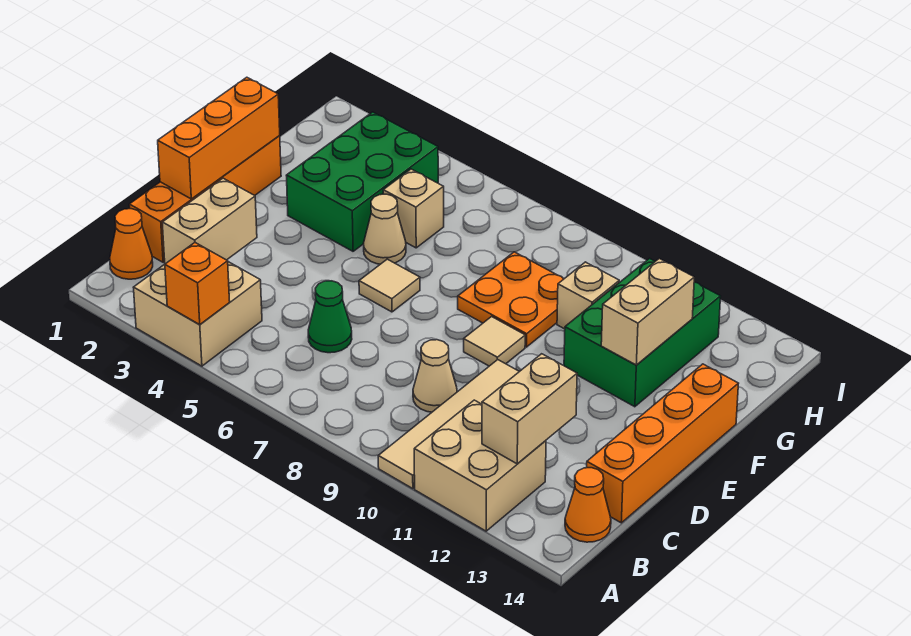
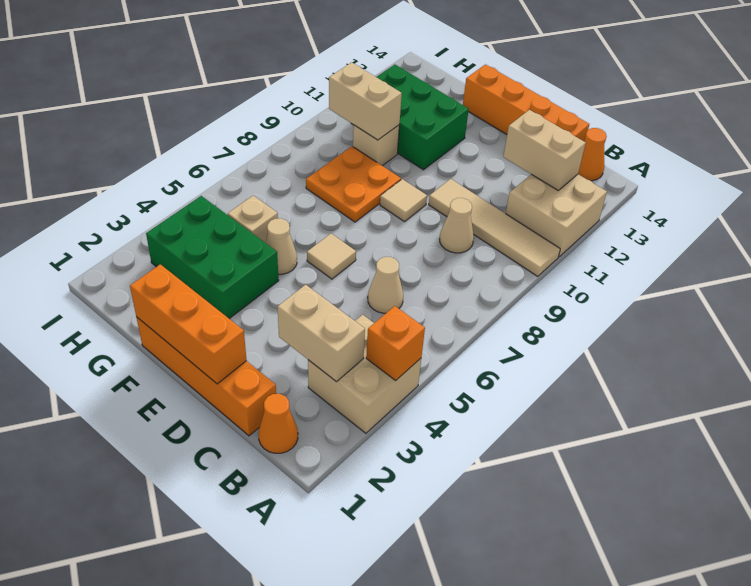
green cone C6 level 1 -> tan cone C6 level 1
tan brick F12:G12 level 2 -> tan brick G10:H10 level 2

